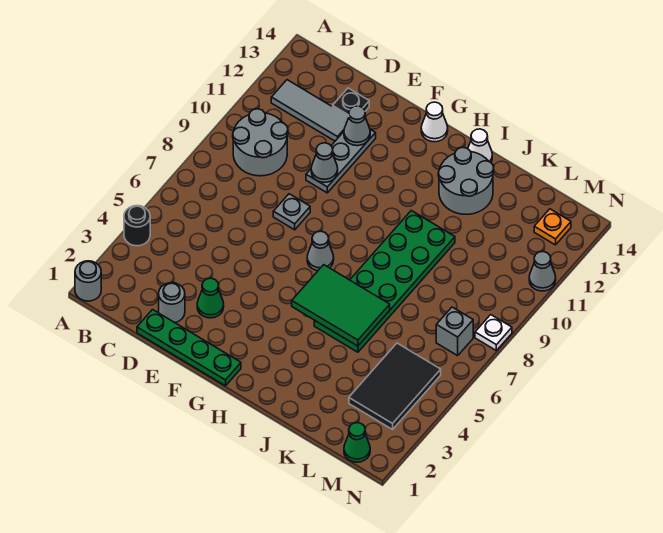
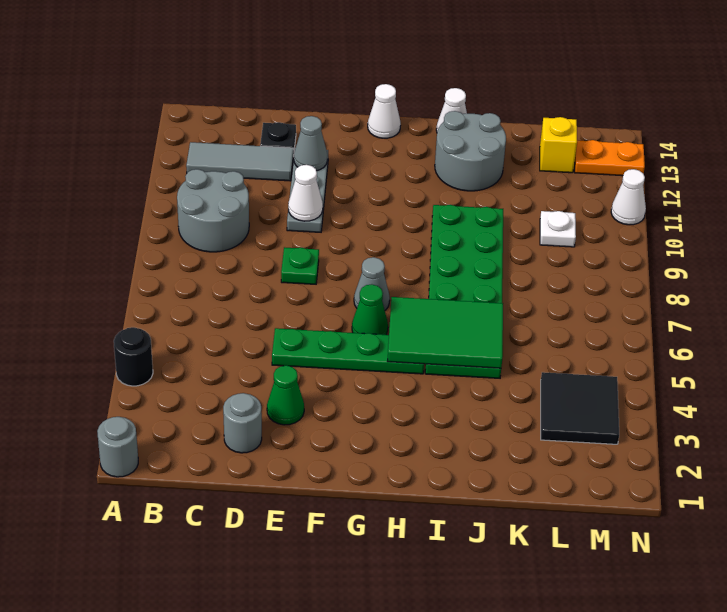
green plate D1:G1 level 1 -> green plate E5:H5 level 1
grey plate E8 level 1 -> green plate E8 level 1
grey cone E10 level 2 -> white cone E10 level 2
black tile L3:M5 level 1 -> black tile L3:M4 level 1
none -> yellow brick L13 level 1
green cone M1 level 1 -> green cone G6 level 1
grey brick M7 level 1 -> none
orange plate M13 level 1 -> orange plate M13:N13 level 1
white plate N8 level 1 -> white plate L10 level 1
grey cone N11 level 1 -> white cone N11 level 1

